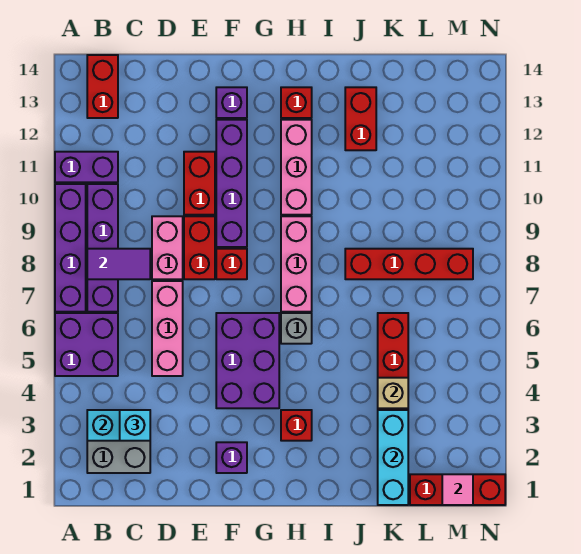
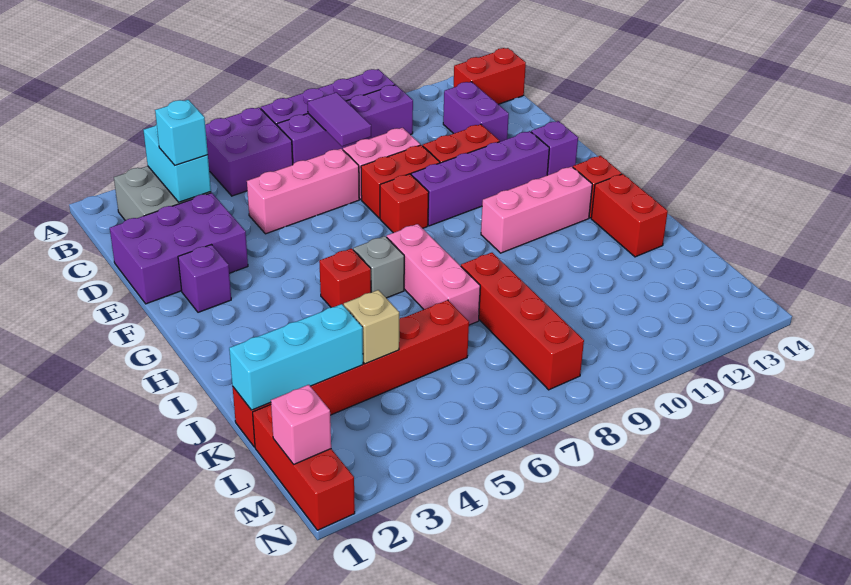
purple brick A11:B11 level 1 -> purple brick C12:D12 level 1
purple brick F4:G6 level 1 -> purple brick D1:E3 level 1
red brick H3 level 1 -> red brick H5 level 1
pink brick H7:H9 level 1 -> pink brick H7:J7 level 1
red brick J12:J13 level 1 -> red brick I13:J13 level 1
pink tile M1 level 2 -> pink brick M1 level 2

